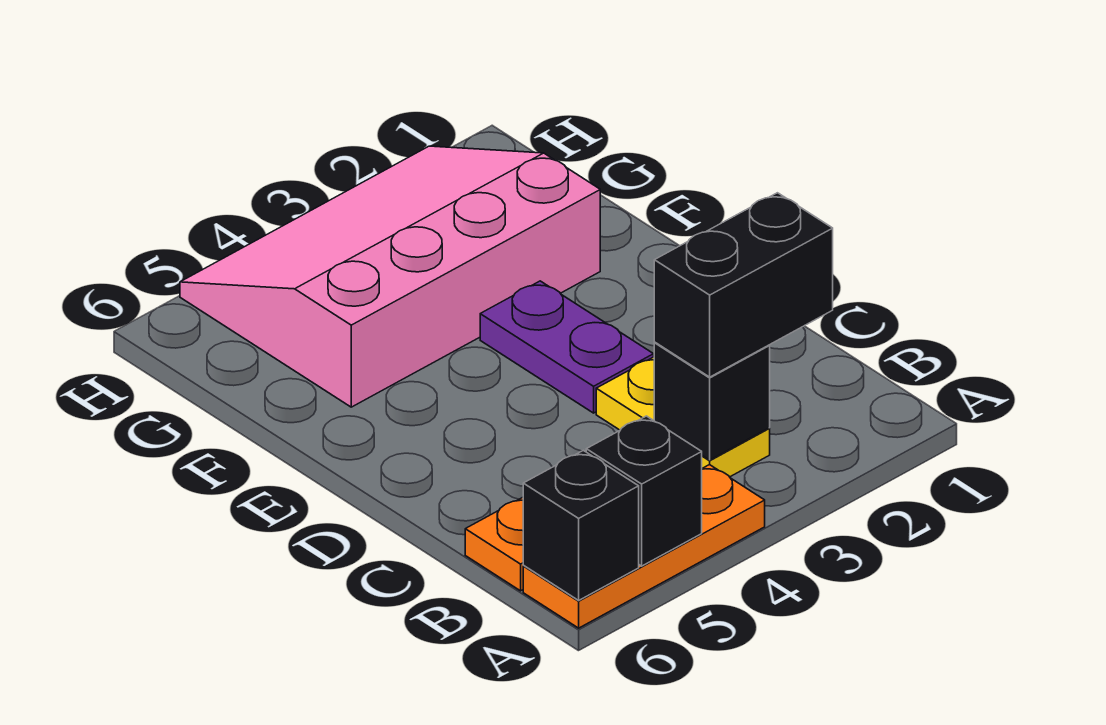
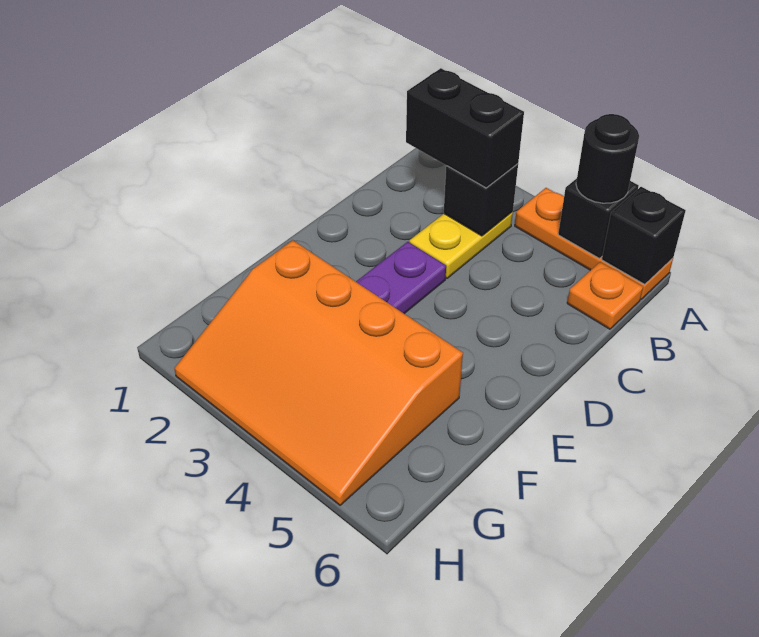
none -> black round brick A5 level 3
pink slope F2:H5 level 1 top F -> orange slope F2:H5 level 1 top F

